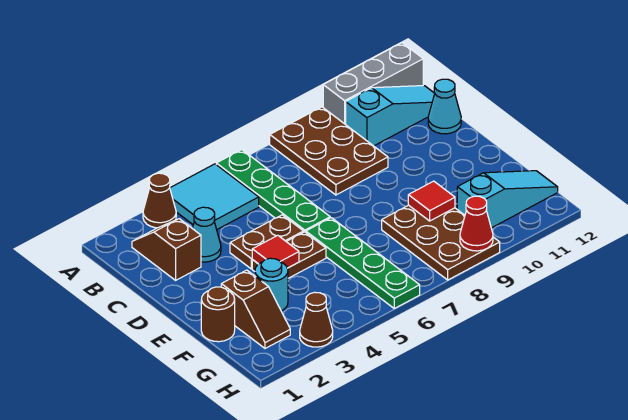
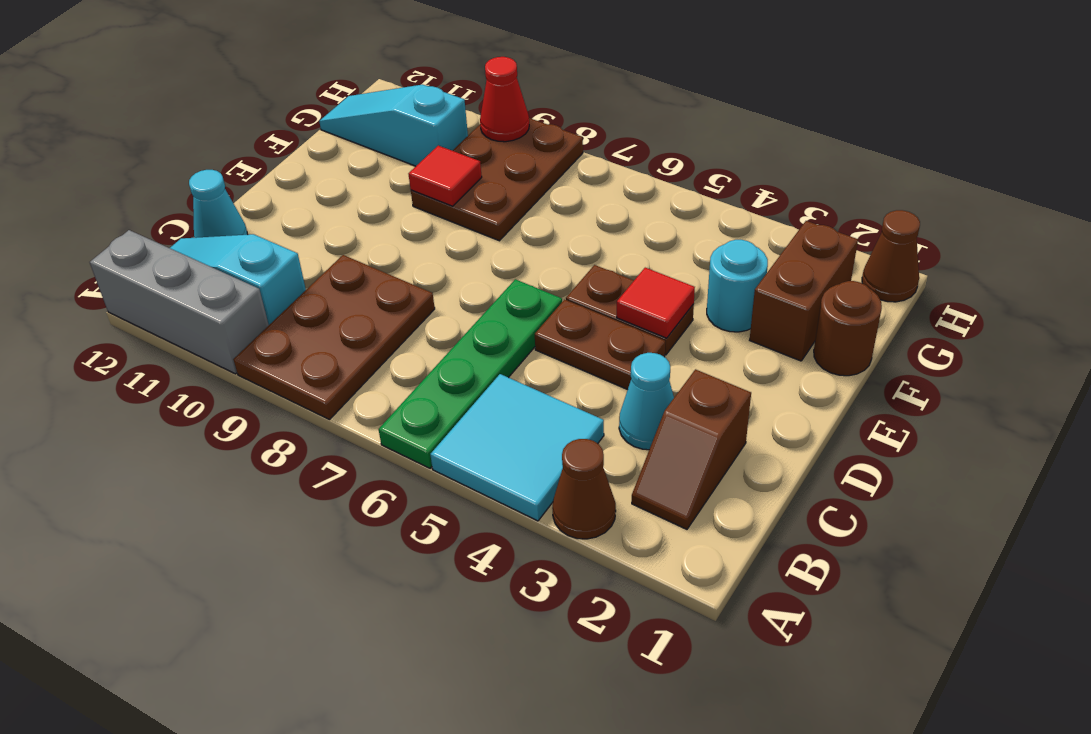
green plate E6:H6 level 1 -> none
brown slope F2:G2 level 1 top F -> brown brick F2:G2 level 1
brown cone H3 level 1 -> brown cone H1 level 1

